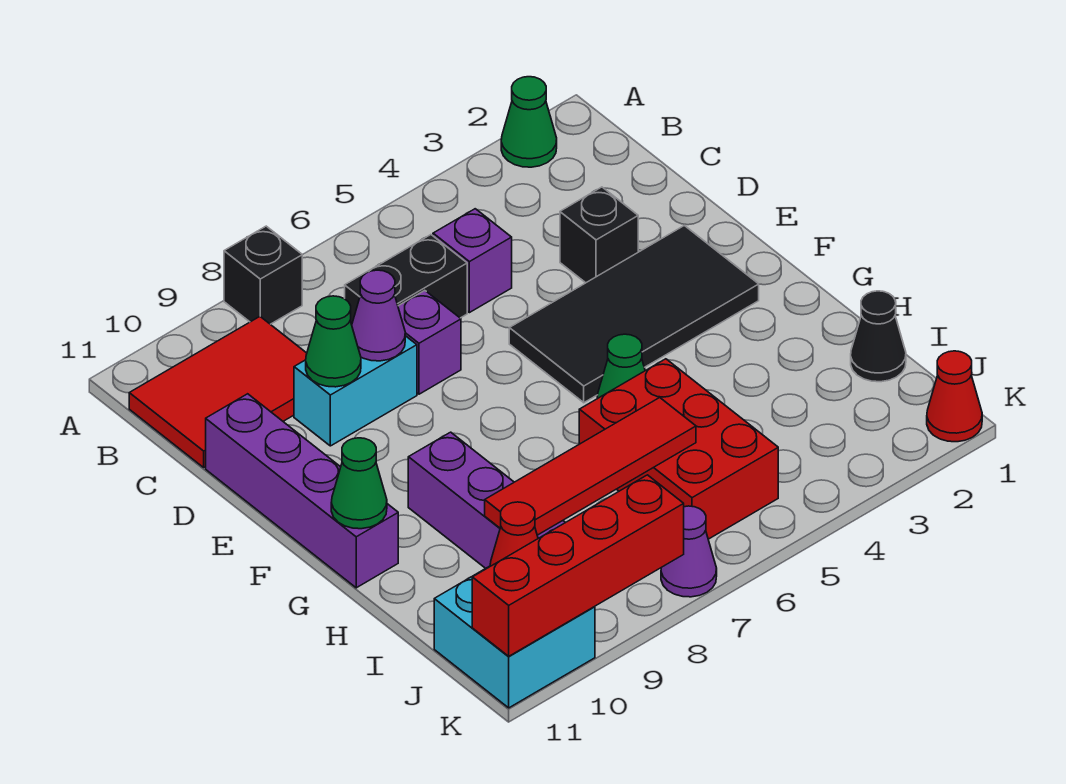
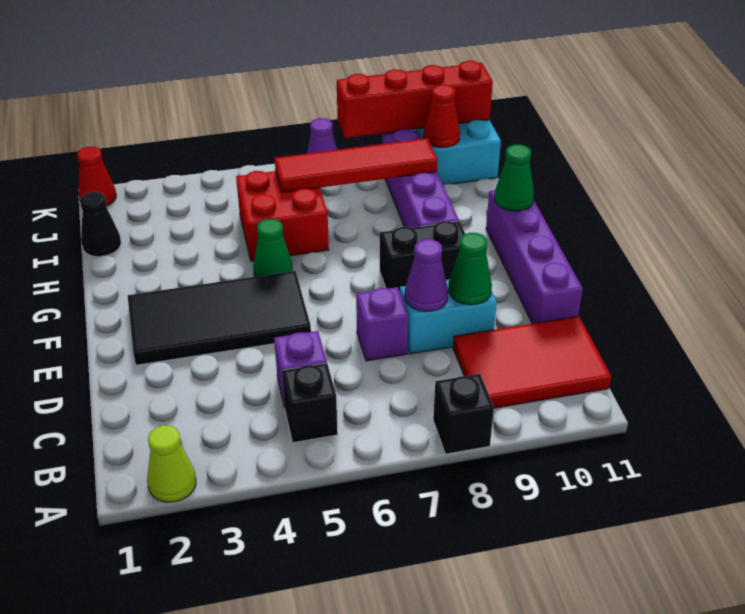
green cone A2 level 1 -> lime cone A2 level 1
black brick C6:C7 level 1 -> black brick F8:F9 level 1
black brick D3 level 1 -> black brick B5 level 1
red brick H5:J6 level 1 -> red brick H5:I6 level 1

